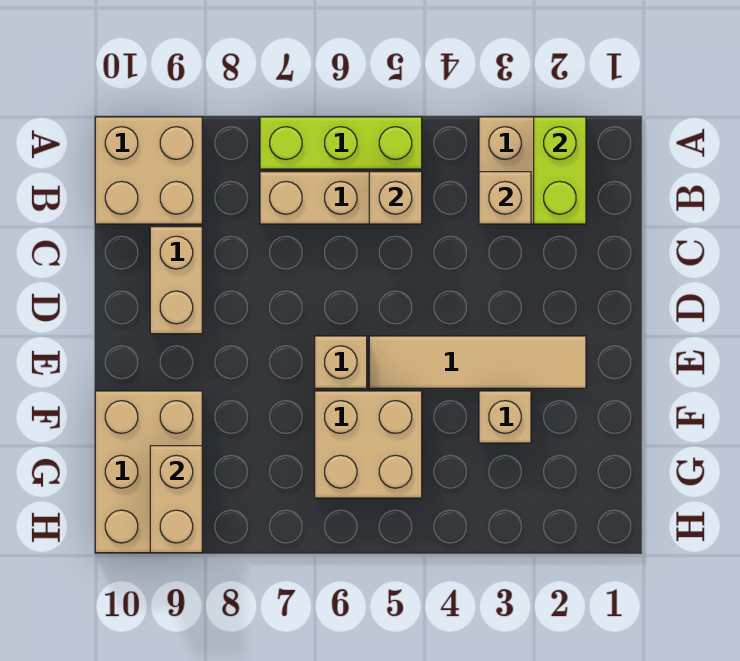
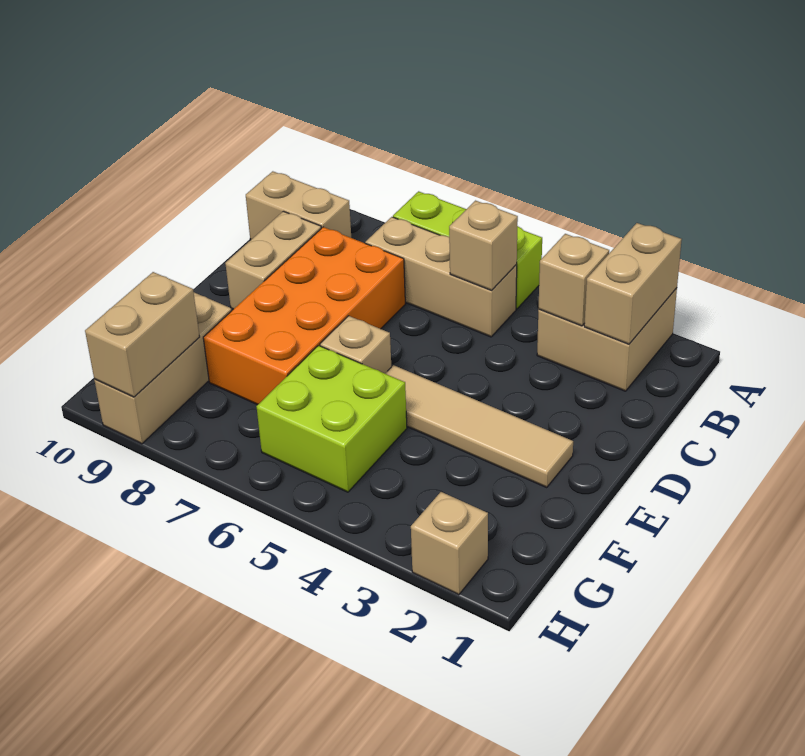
lime brick A2:B2 level 2 -> tan brick A2:B2 level 2
tan brick A9:B10 level 1 -> tan brick B9:B10 level 1
none -> orange brick C7:F8 level 1
tan brick F3 level 1 -> tan brick H2 level 1
tan brick F5:G6 level 1 -> lime brick F5:G6 level 1
tan brick F9:H10 level 1 -> tan brick F9:H9 level 1

